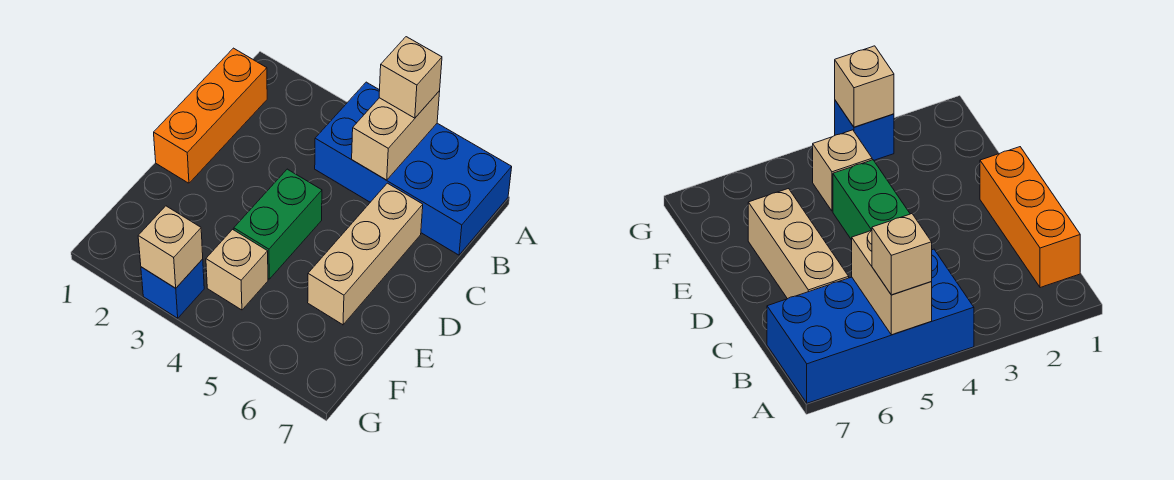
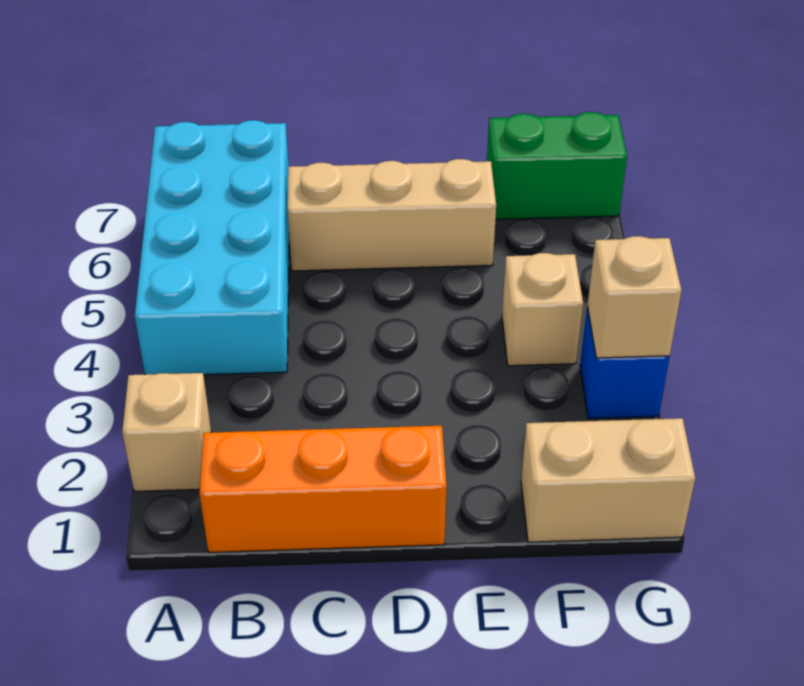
blue brick A4:B7 level 1 -> cyan brick A4:B7 level 1
tan brick A5:B5 level 2 -> tan brick F1:G1 level 1
tan brick A5 level 3 -> tan brick A2 level 1
green brick D4:E4 level 1 -> green brick F7:G7 level 1

